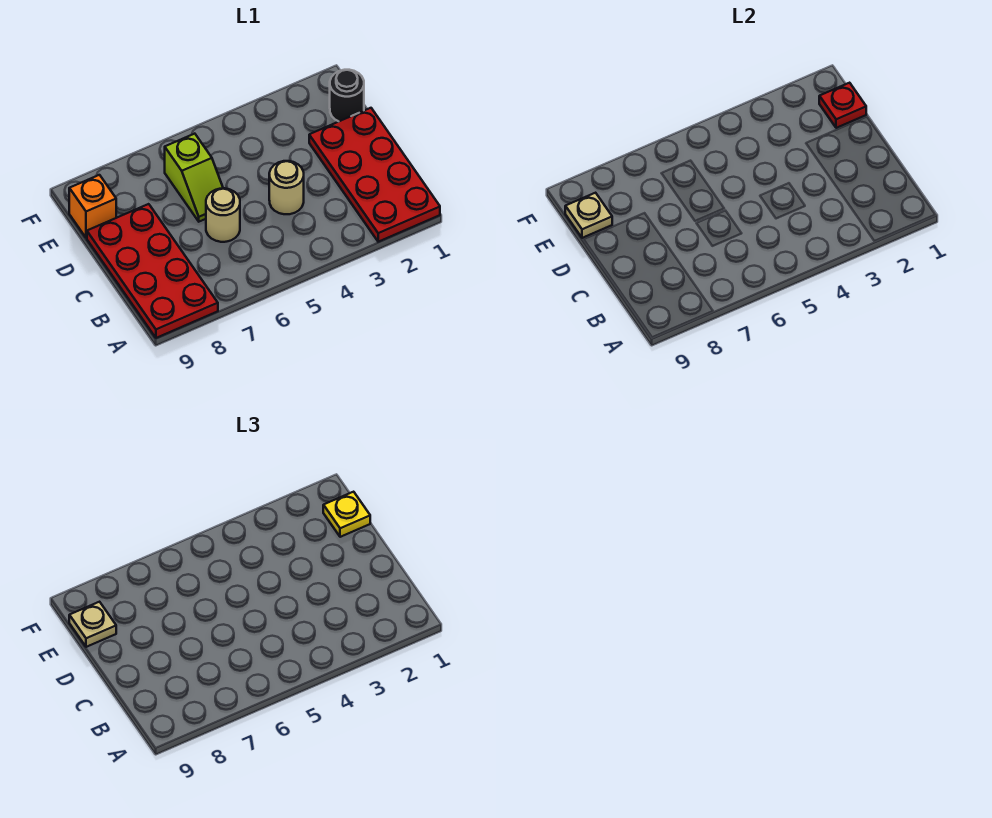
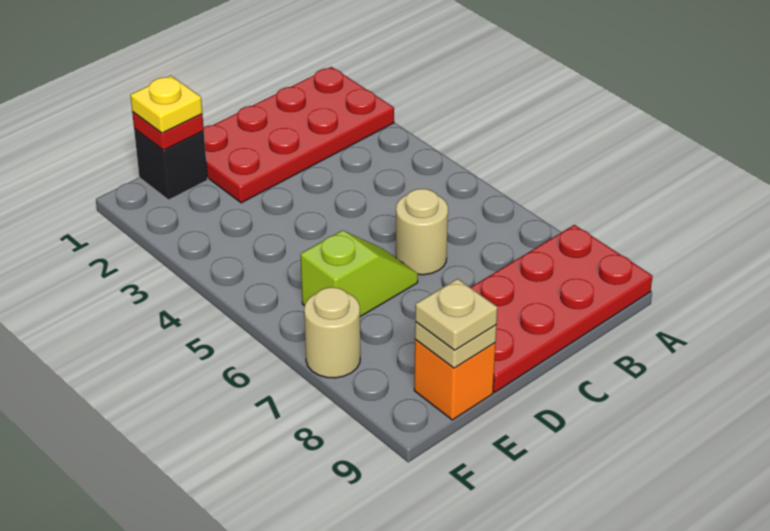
tan round brick C4 level 1 -> tan round brick F7 level 1
black round brick E1 level 1 -> black brick E1 level 1

